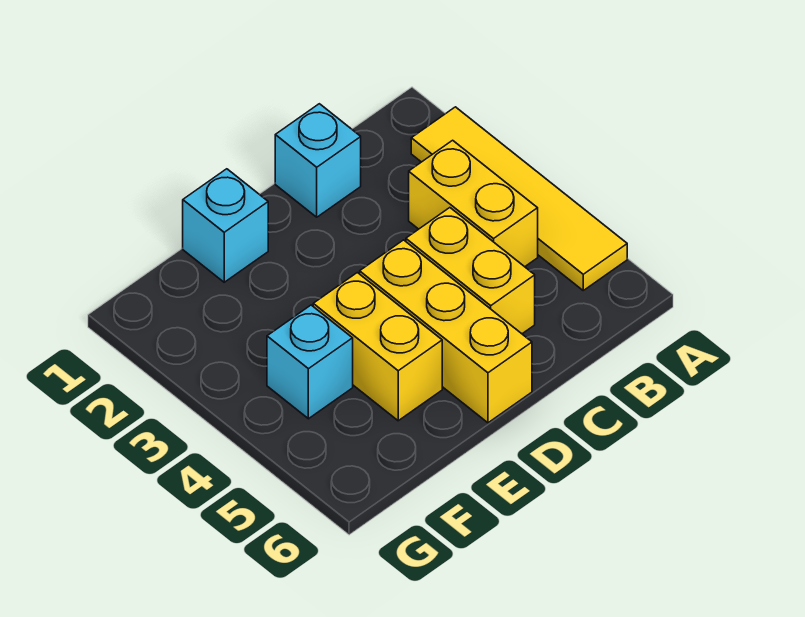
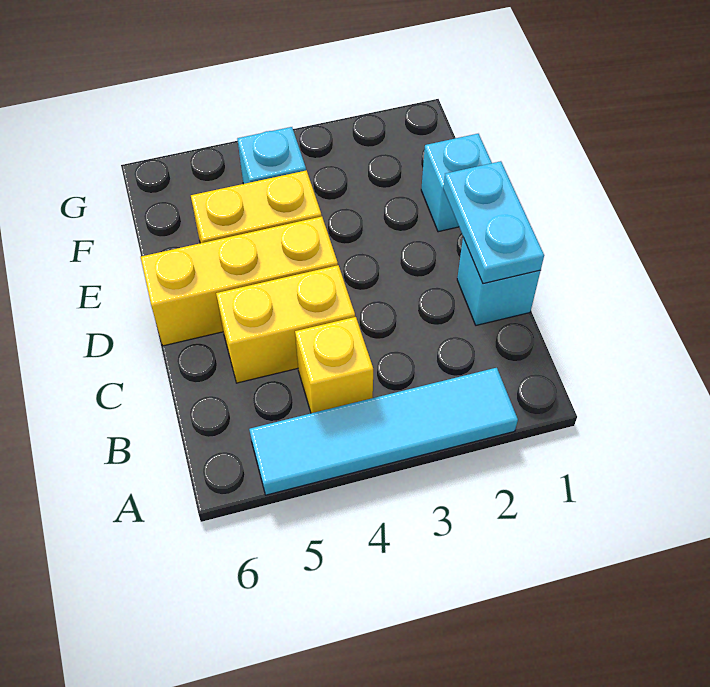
yellow tile A2:A5 level 1 -> cyan tile A2:A5 level 1
yellow brick B3:B4 level 1 -> yellow brick B4 level 1
none -> cyan plate C1:D1 level 2

